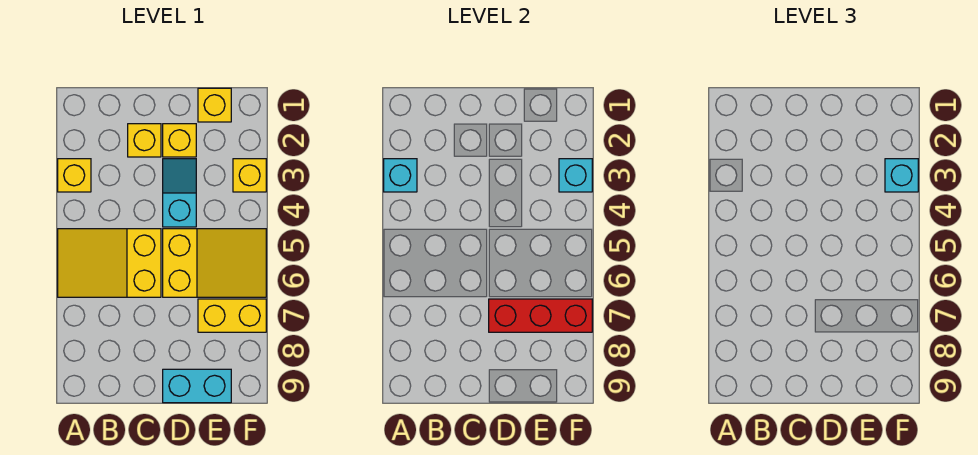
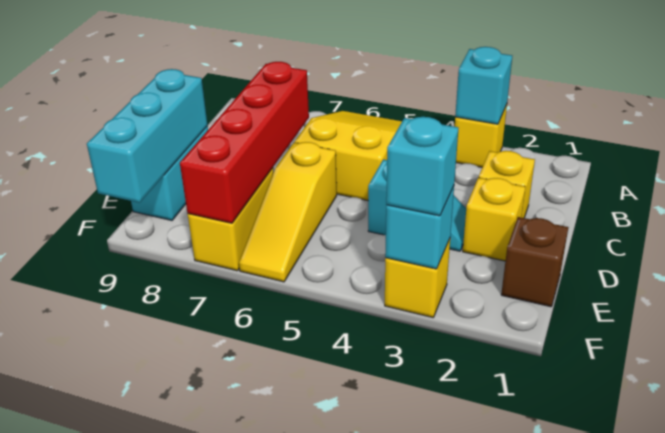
yellow slope D5:F6 level 1 top D -> yellow slope D6:F6 level 1 top D
red brick D7:F7 level 2 -> red brick C7:F7 level 2
none -> cyan brick D9:F9 level 2
yellow brick E1 level 1 -> brown brick E1 level 1

